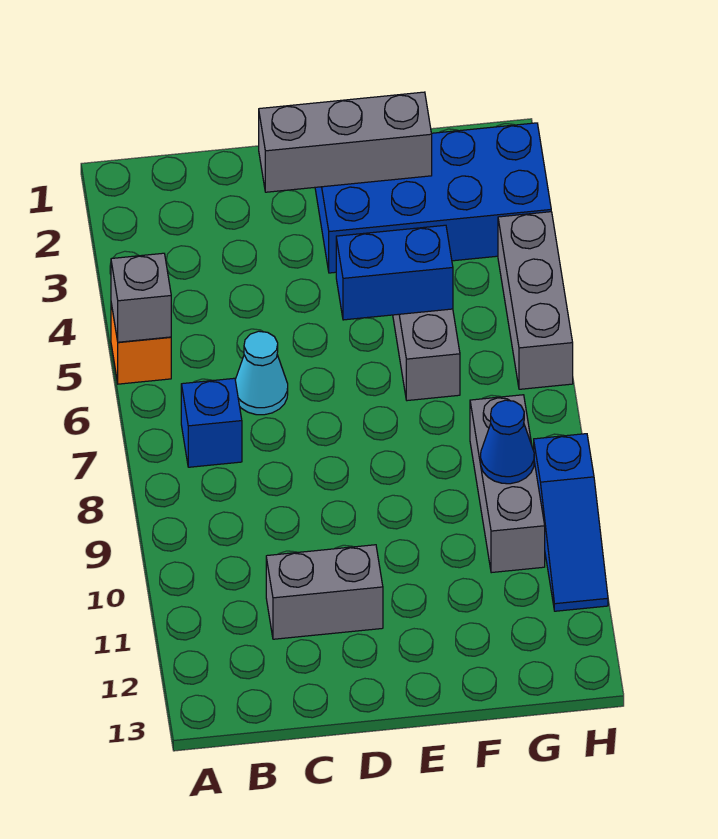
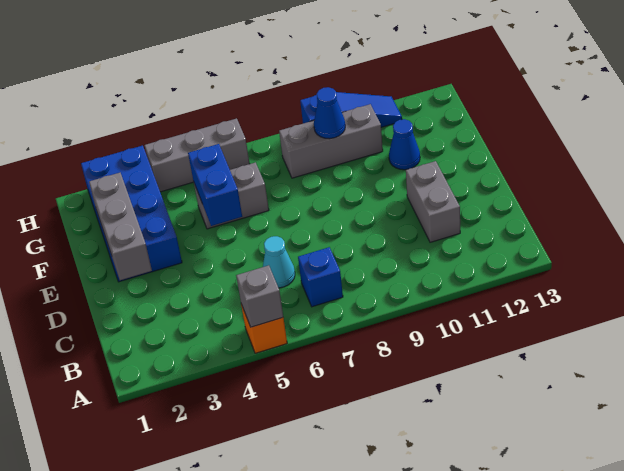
none -> blue cone F11 level 1

